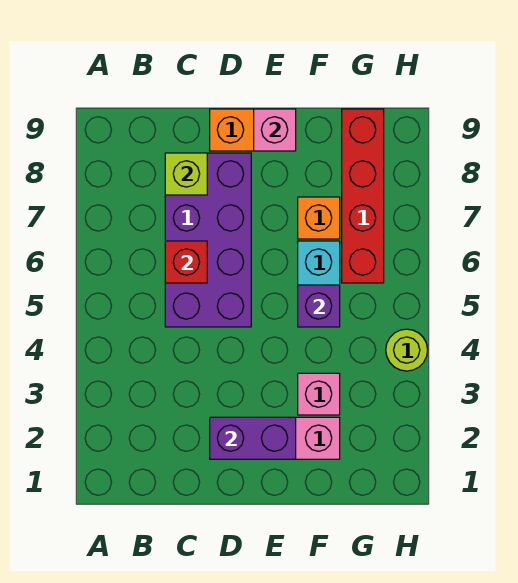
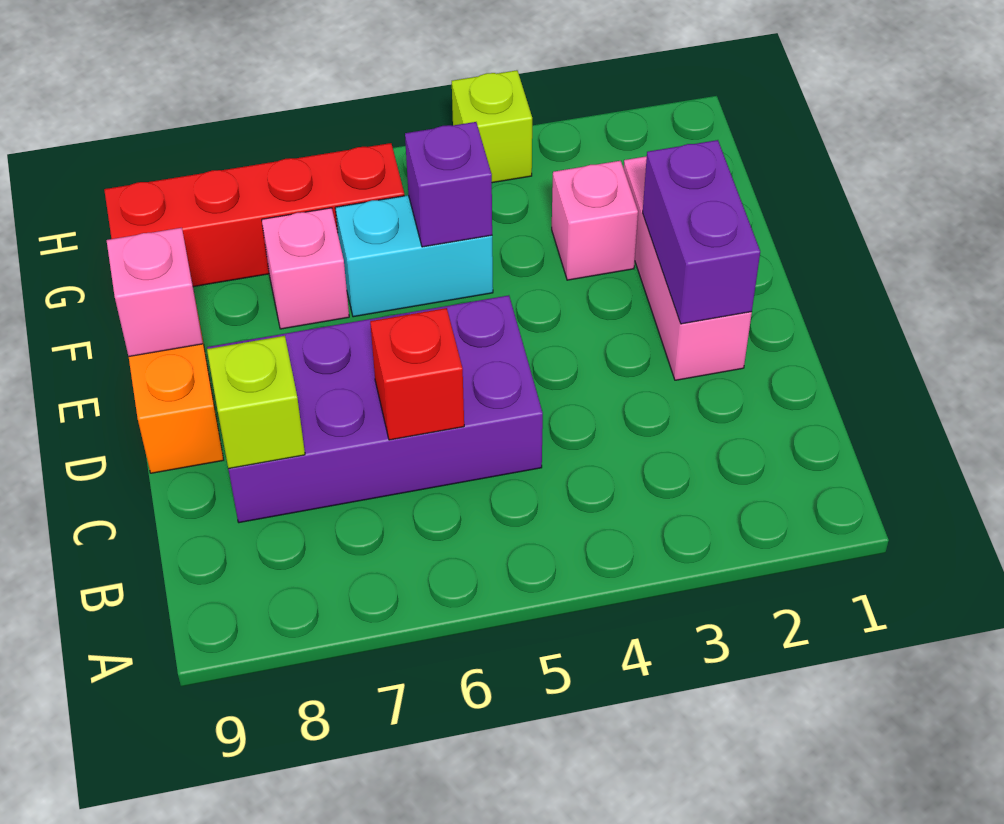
orange brick F7 level 1 -> pink brick F7 level 1
lime round brick H4 level 1 -> lime brick H4 level 1

